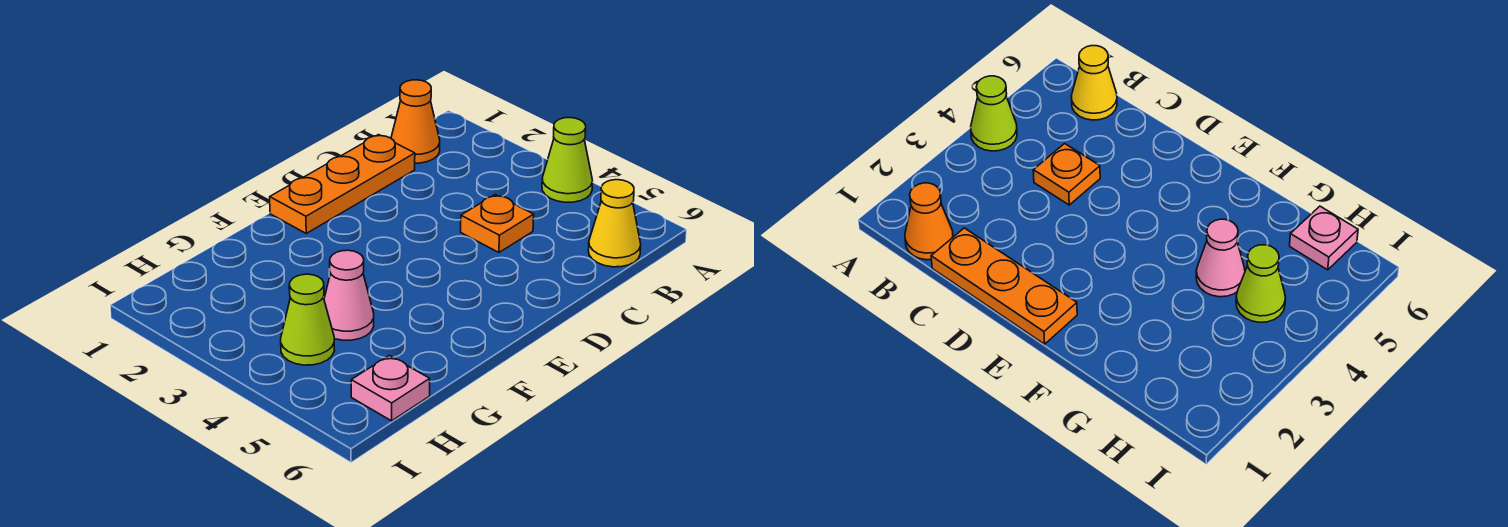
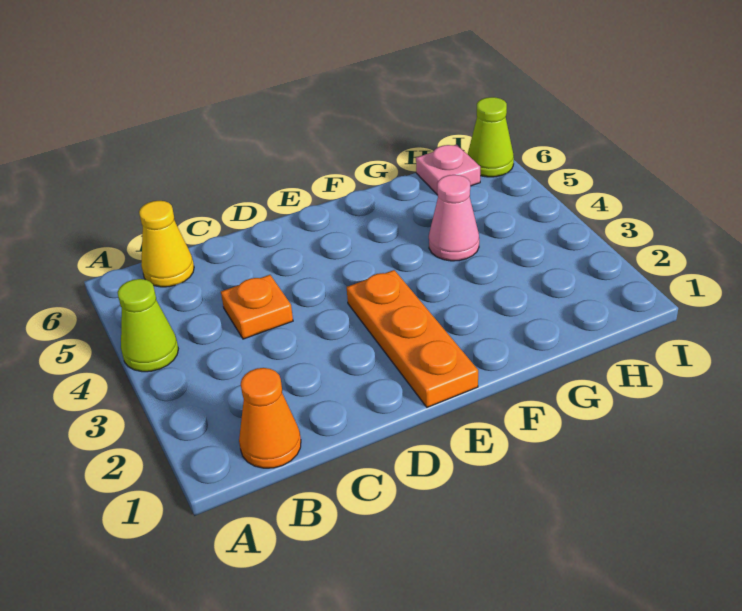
orange plate C1:E1 level 1 -> orange plate E1:E3 level 1
lime cone H4 level 1 -> lime cone I6 level 1

